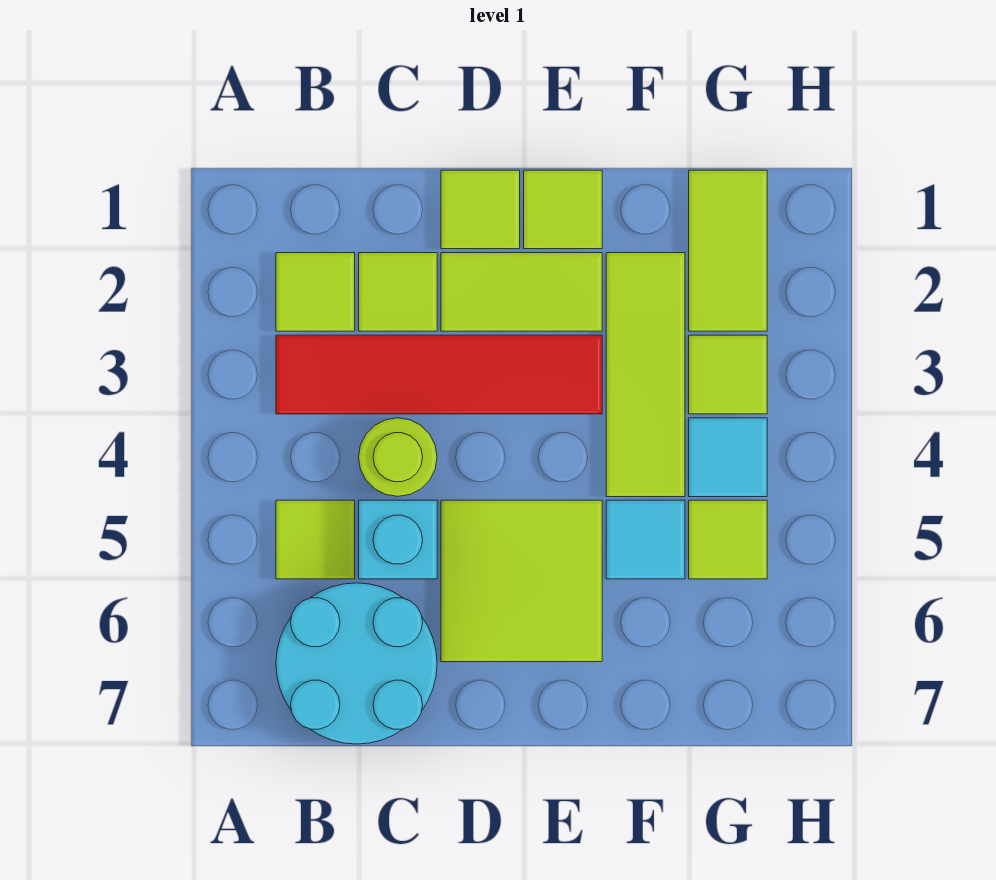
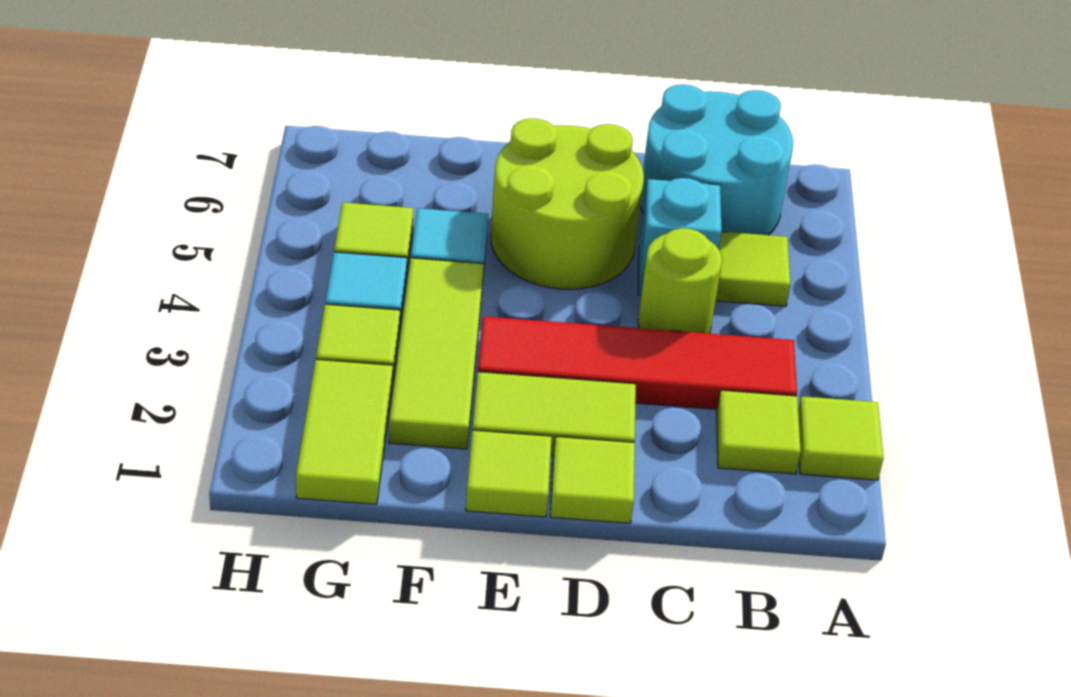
lime tile C2 level 1 -> lime tile A2 level 1
lime tile D5:E6 level 1 -> lime round brick D5:E6 level 1

